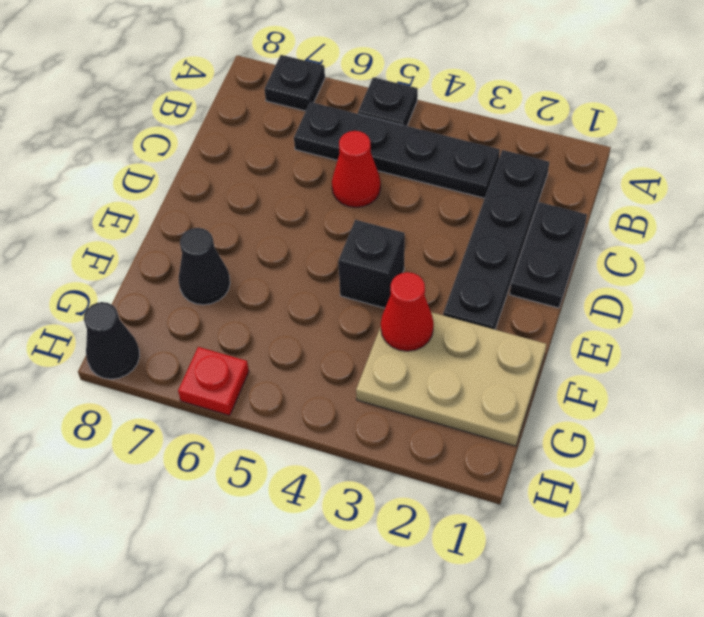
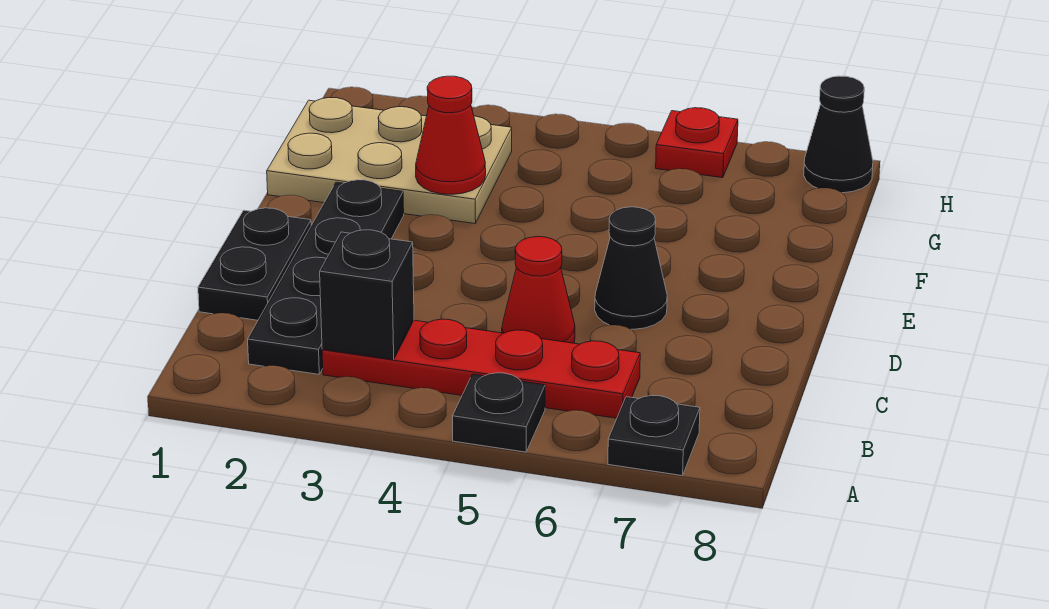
black plate B3:B6 level 1 -> red plate B3:B6 level 1
black brick E4 level 1 -> black brick B3 level 2
black cone F7 level 1 -> black cone D6 level 1

